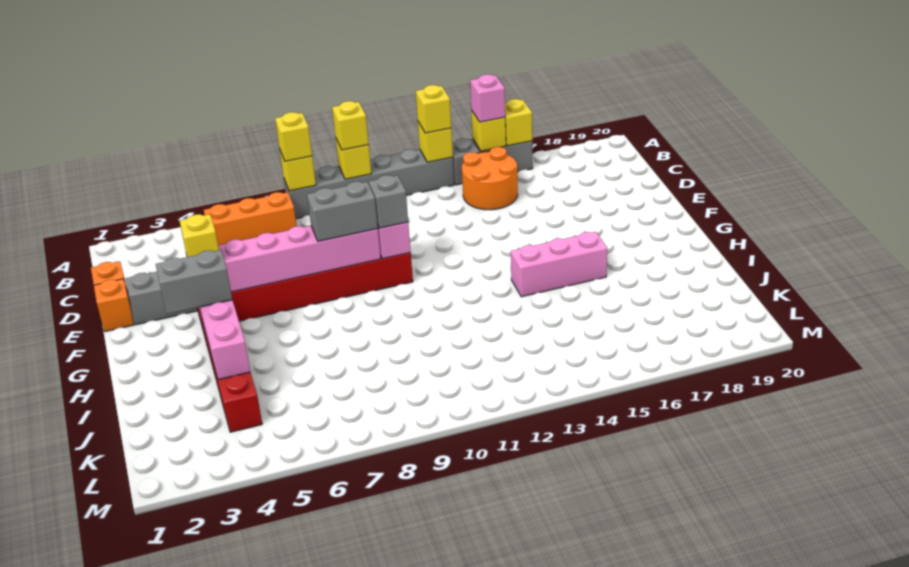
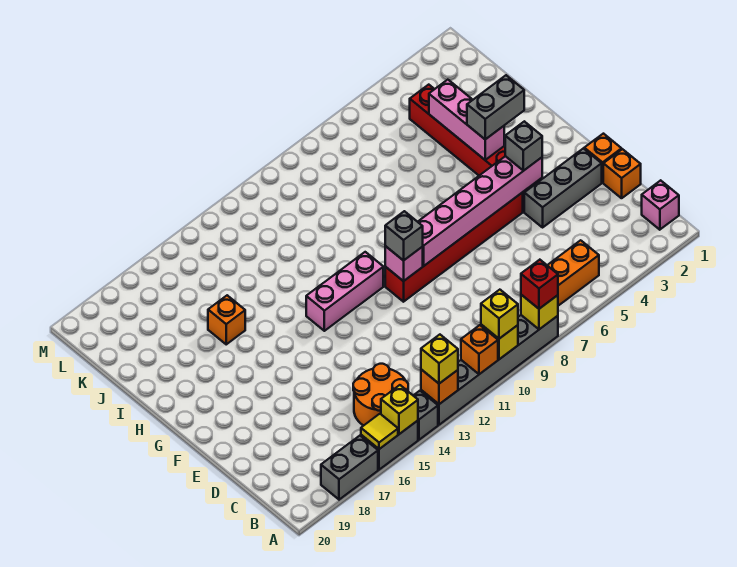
yellow brick A8 level 3 -> red brick A8 level 3
none -> orange brick A11 level 2
yellow brick A13 level 2 -> orange brick A13 level 2
pink brick A15 level 3 -> pink brick B1 level 1
yellow brick A16 level 2 -> yellow tile A16 level 2
yellow brick F4 level 3 -> grey brick F4 level 3
grey brick F8:F9 level 3 -> grey brick A17:A18 level 1
pink brick H14:H16 level 1 -> pink brick G11:G13 level 1
none -> orange brick I16 level 1

